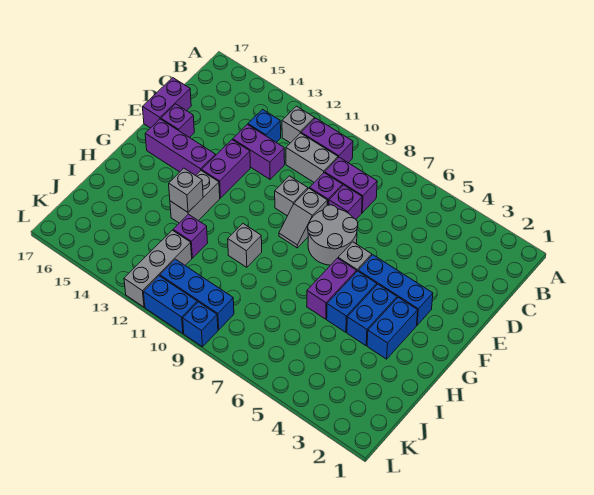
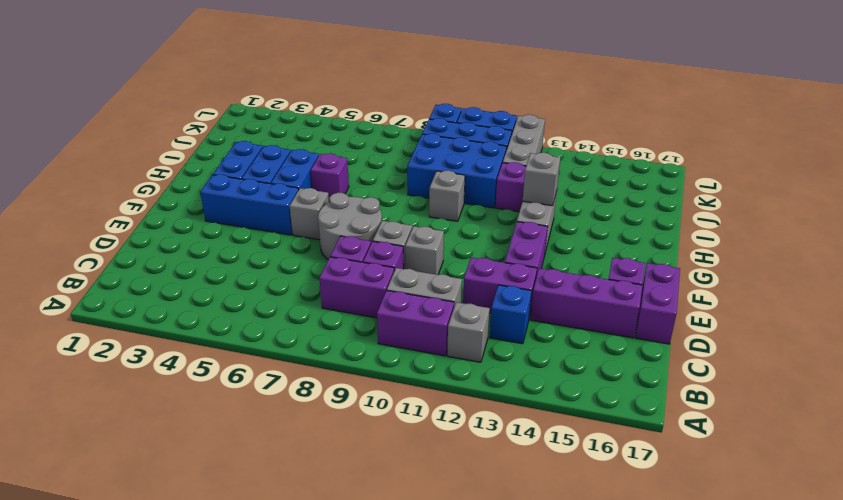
purple brick F14:F16 level 1 -> purple brick D14:D16 level 1
purple brick G6:H6 level 1 -> purple brick H6 level 1
none -> blue brick I9:J11 level 1

